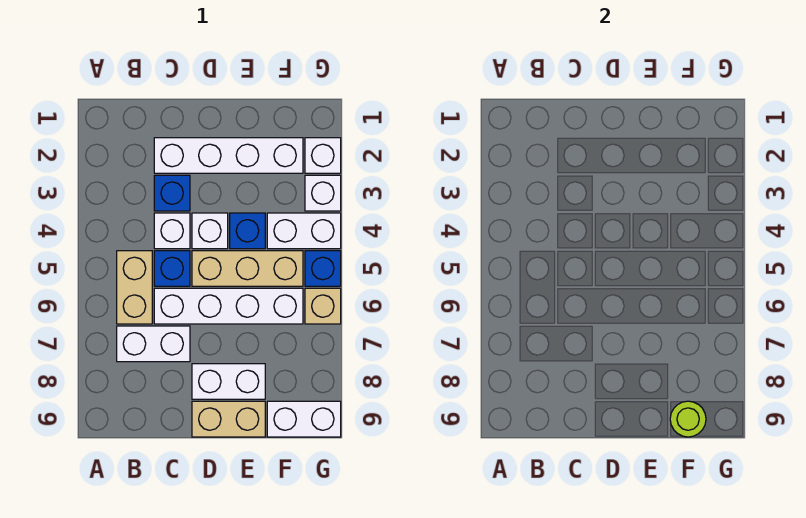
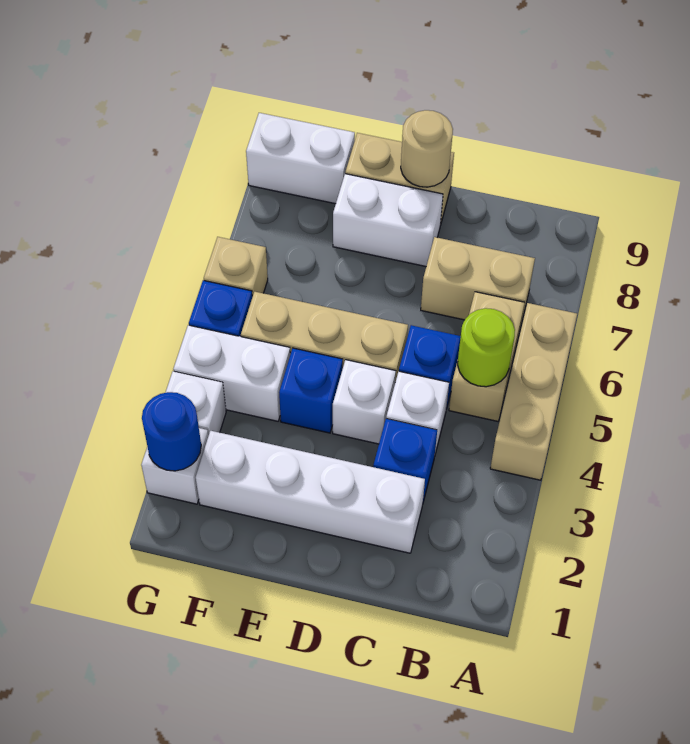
none -> tan brick A4:A6 level 1
white brick B7:C7 level 1 -> tan brick B7:C7 level 1
white brick C6:F6 level 1 -> none
none -> tan round brick D9 level 2
lime round brick F9 level 2 -> lime round brick B5 level 2
none -> blue round brick G2 level 2

